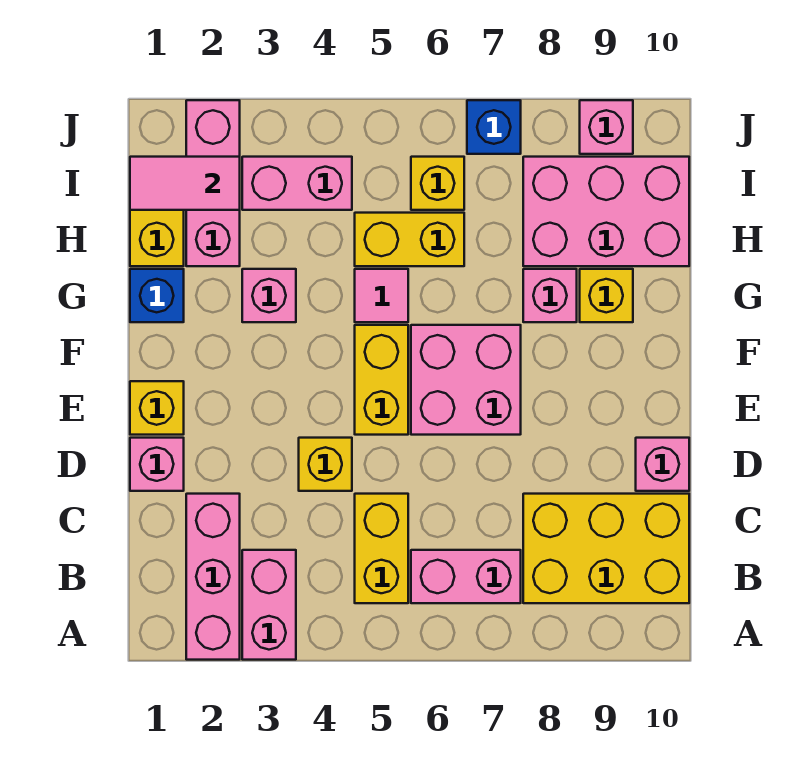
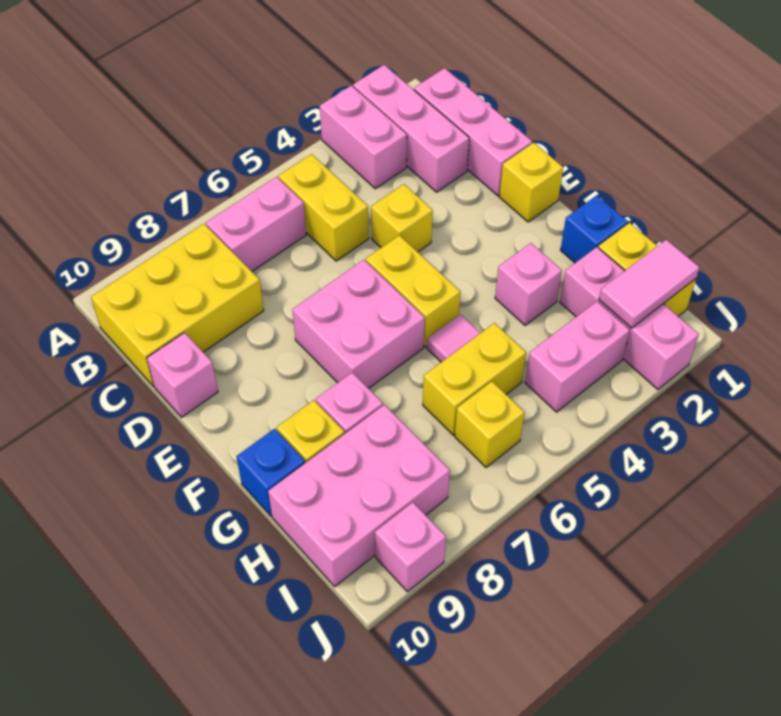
pink brick D1 level 1 -> pink brick B1:D1 level 1
blue brick J7 level 1 -> blue brick G10 level 1

